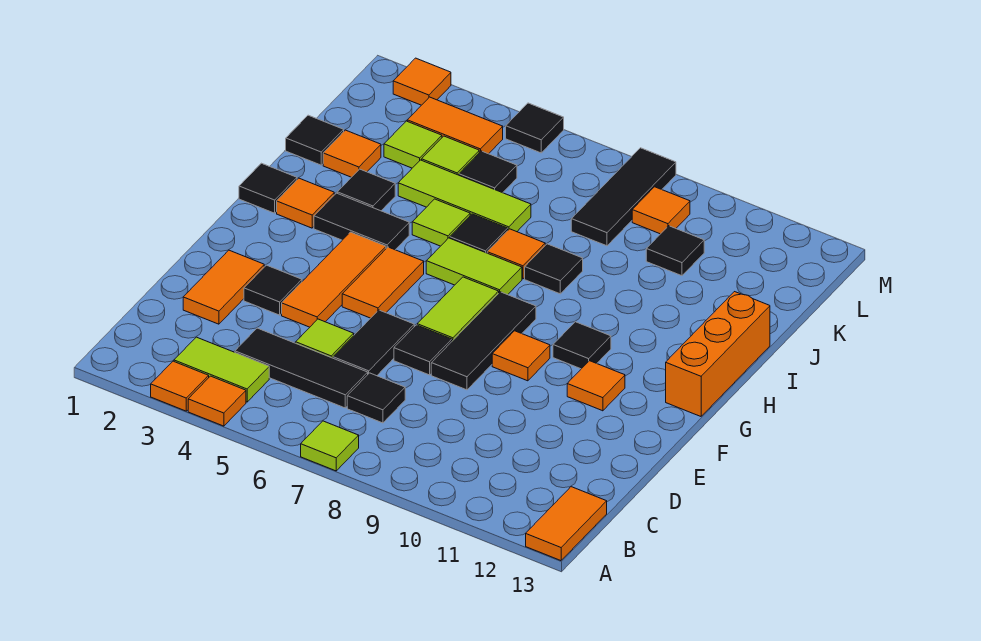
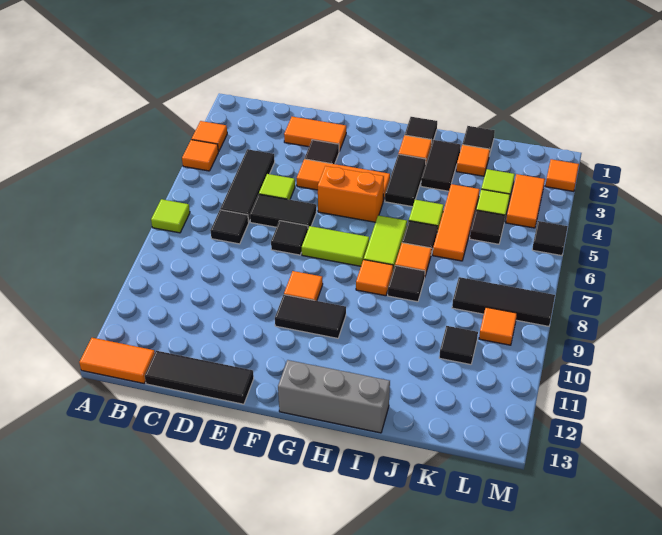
lime tile B3:B4 level 1 -> none
black tile E8:G8 level 1 -> black tile C13:E13 level 1
orange tile F5:G5 level 1 -> orange brick F5:G5 level 1
orange tile F11 level 1 -> orange tile H8 level 1
black tile G10 level 1 -> black tile F10:G10 level 1
orange brick G13:I13 level 1 -> grey brick G13:I13 level 1
black tile I3 level 1 -> black tile I2:I3 level 1
lime tile J4:J6 level 1 -> orange tile J4:J6 level 1

